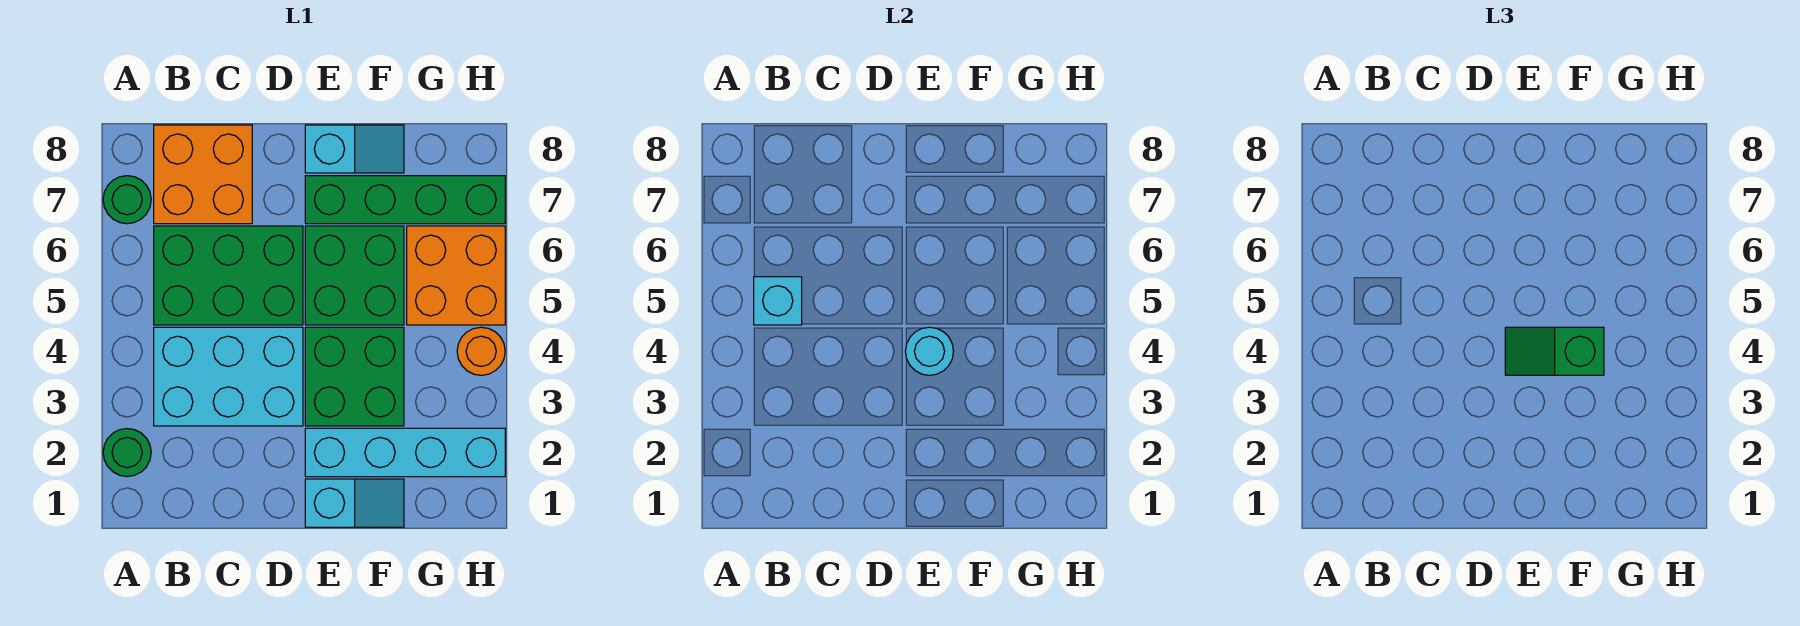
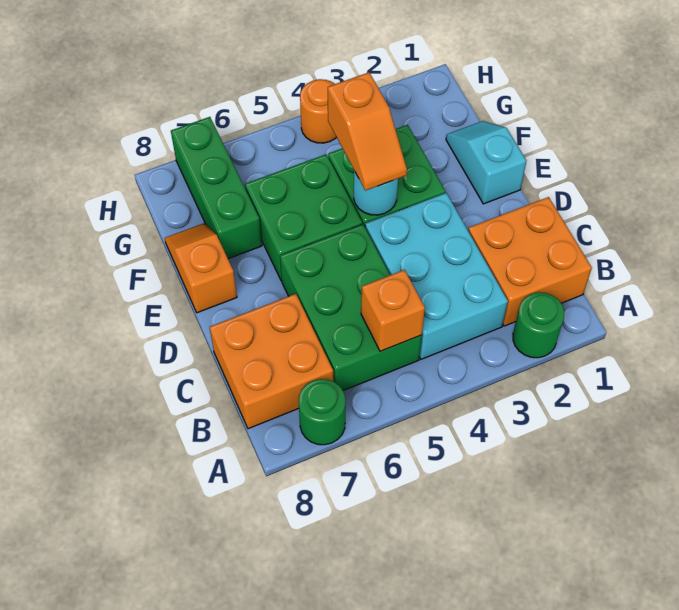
cyan brick B5 level 2 -> orange brick B5 level 2
cyan brick E2:H2 level 1 -> none
green slope E4:F4 level 3 top F -> orange slope E4:F4 level 3 top F
green brick E7:H7 level 1 -> green brick F7:H7 level 1
cyan slope E8:F8 level 1 top E -> orange slope E8:F8 level 1 top E
orange brick G5:H6 level 1 -> orange brick B1:C2 level 1

